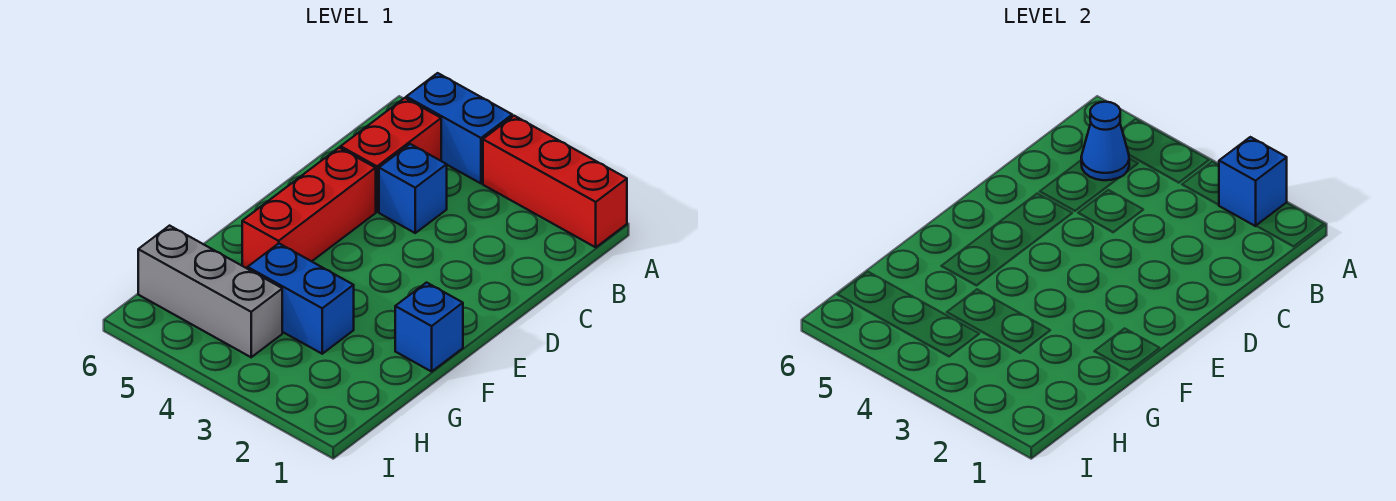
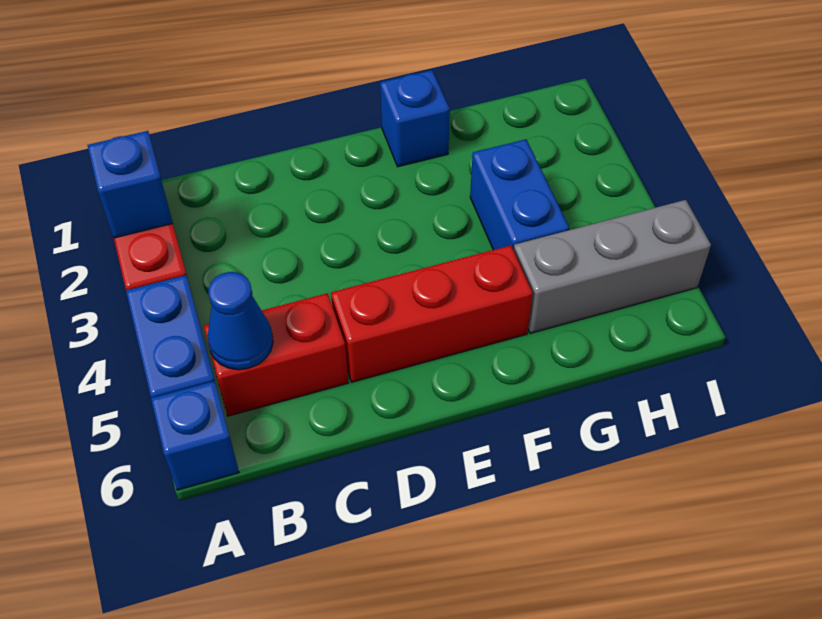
blue brick C4 level 1 -> blue brick A6 level 1
grey brick H4:H6 level 1 -> grey brick G5:I5 level 1

